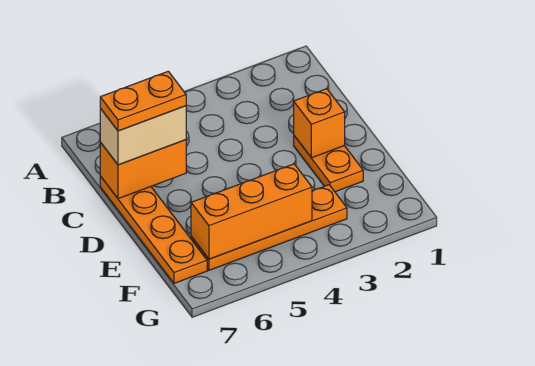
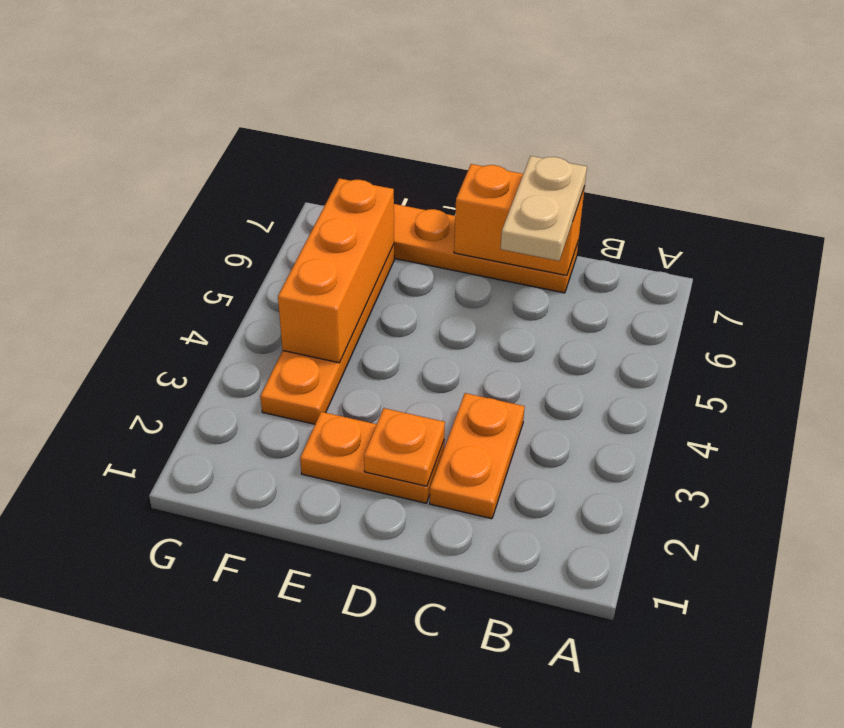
orange brick C6:C7 level 2 -> orange brick C7:D7 level 2
tan brick C6:C7 level 3 -> tan plate C6:C7 level 3
orange plate C6:C7 level 4 -> orange plate C2:C3 level 1
orange brick D2 level 2 -> orange plate D2 level 2

